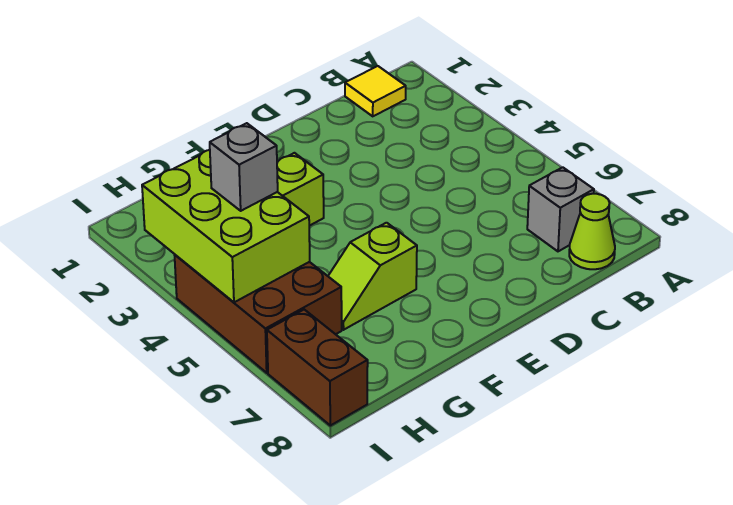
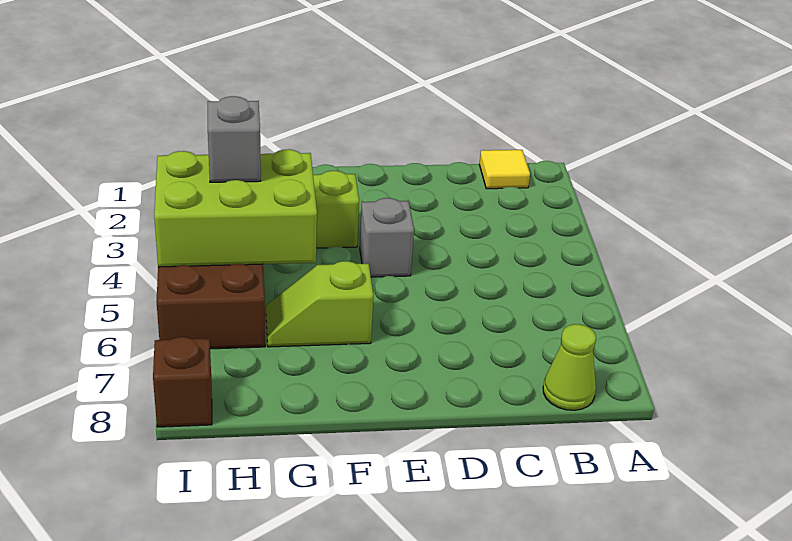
grey brick B7 level 1 -> grey brick E4 level 1
lime brick H3:I5 level 2 -> lime brick G4:I5 level 2
brown brick I7:I8 level 1 -> brown brick I8 level 1

